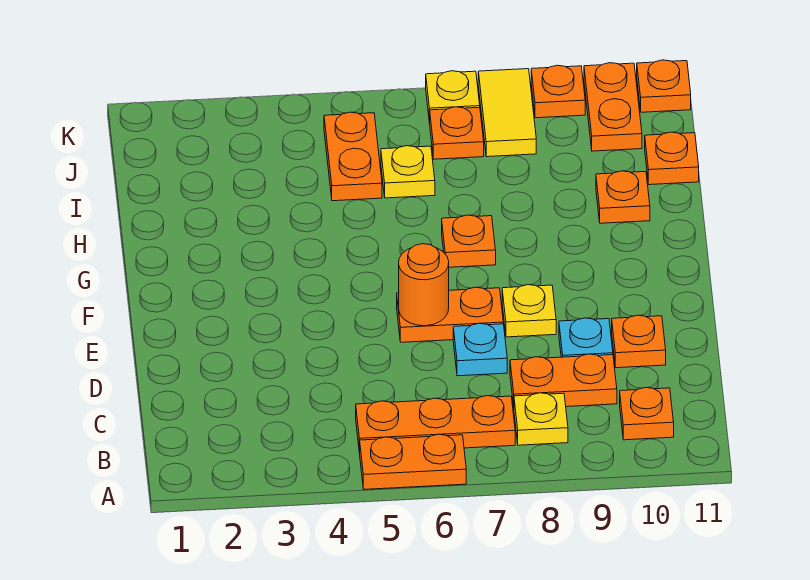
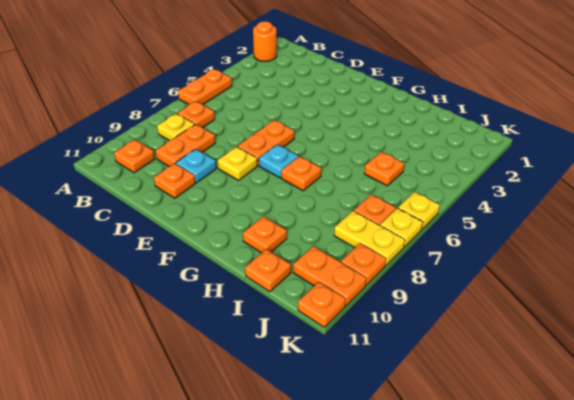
orange plate B5:B7 level 1 -> orange plate B7 level 1
cyan plate D7 level 1 -> cyan plate F7 level 1
orange round brick E6 level 2 -> orange round brick A2 level 1
orange plate I5:J5 level 1 -> orange plate I5 level 1
yellow plate I6 level 1 -> yellow plate K6 level 1
yellow tile J8:K8 level 1 -> yellow plate J8:K8 level 1

